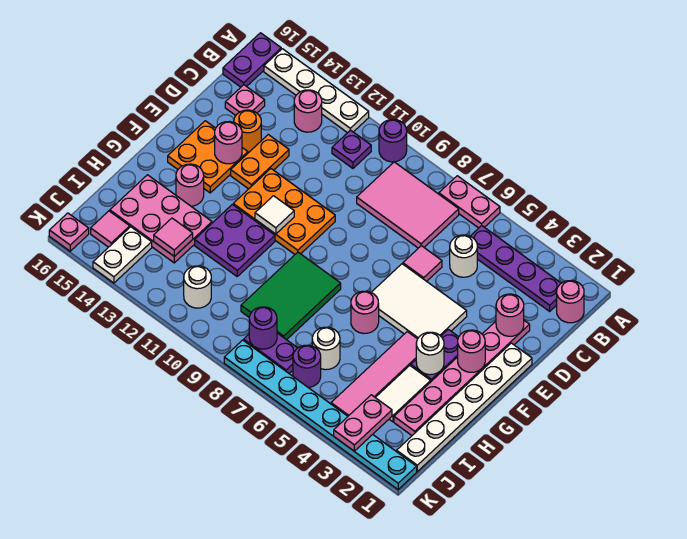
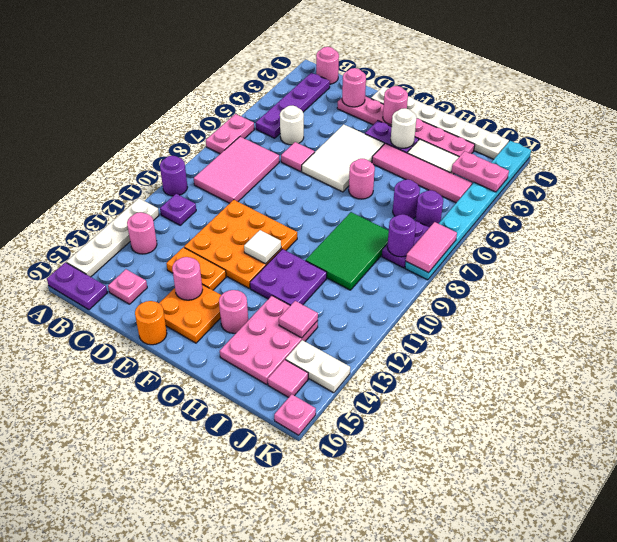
orange round brick D14 level 1 -> orange round brick E16 level 1
orange plate E10:F12 level 1 -> orange plate D10:F12 level 1
green tile G8:I9 level 1 -> green tile H8:I10 level 1
white round brick I6 level 1 -> purple round brick I6 level 1
white round brick J11 level 1 -> none
none -> pink tile K7:K8 level 2

